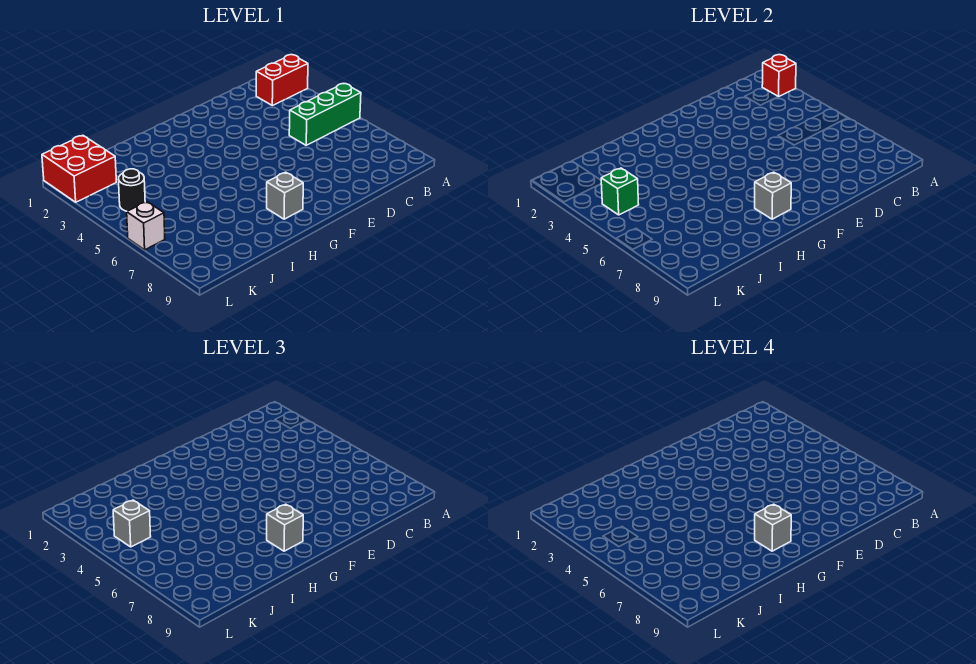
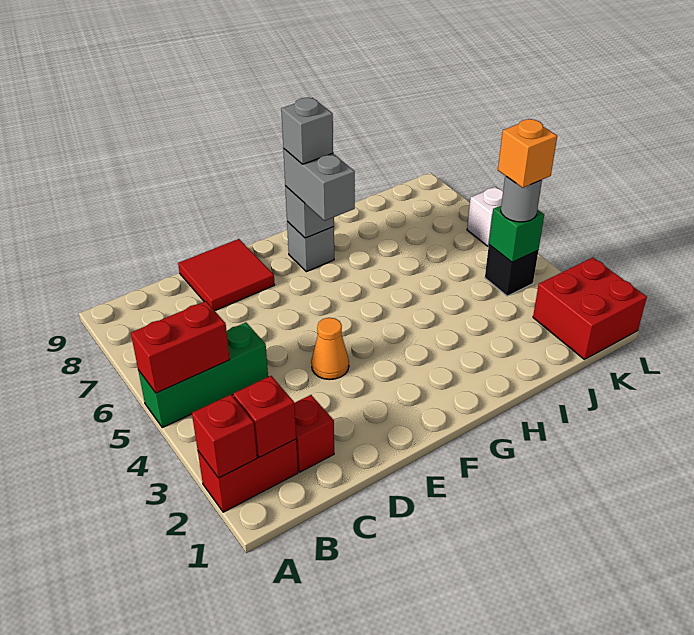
none -> red brick A5:B5 level 2
none -> red brick B2 level 2
none -> red brick C2 level 1
none -> red tile D8:E9 level 1
none -> orange cone E4 level 1
grey brick G8 level 3 -> grey brick G7:G8 level 3
black round brick K4 level 1 -> black brick K4 level 1
grey brick K4 level 3 -> grey round brick K4 level 3
none -> orange brick K4 level 4

